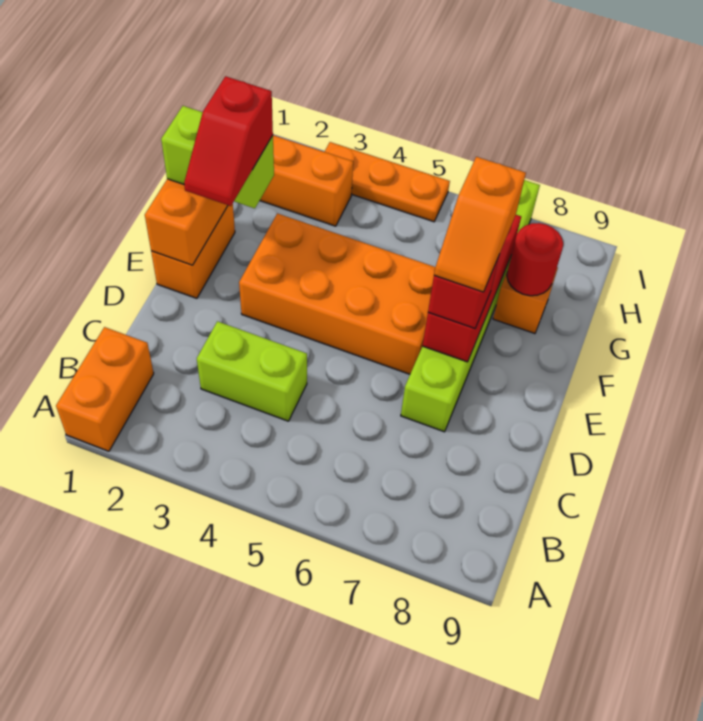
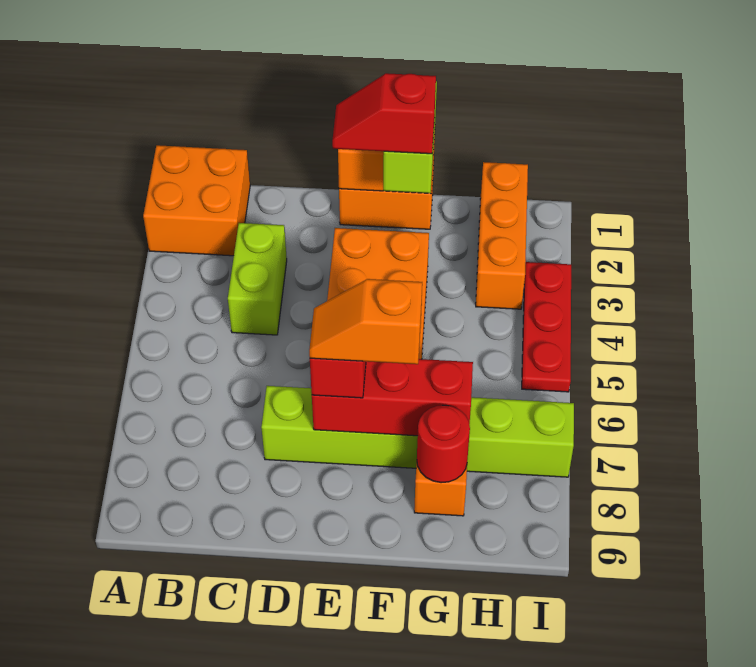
orange brick A1:B1 level 1 -> orange brick A1:B2 level 1
orange plate I3:I5 level 1 -> red plate I3:I5 level 1

